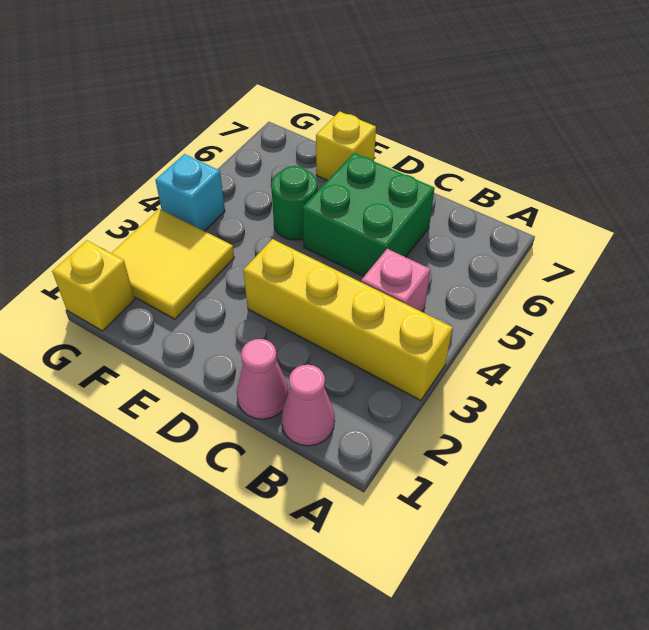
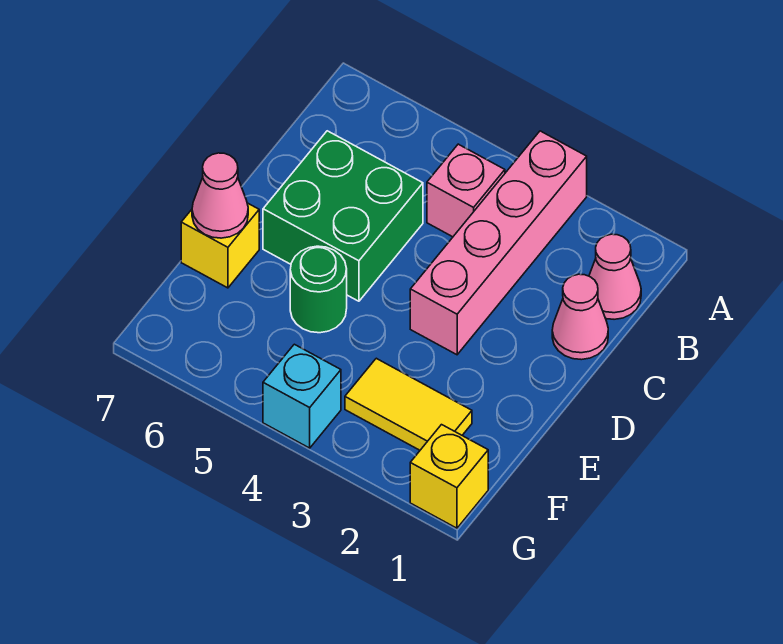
yellow brick A3:D3 level 1 -> pink brick A3:D3 level 1
none -> pink cone E7 level 2
yellow tile F2:G3 level 1 -> yellow tile F2:F3 level 1

